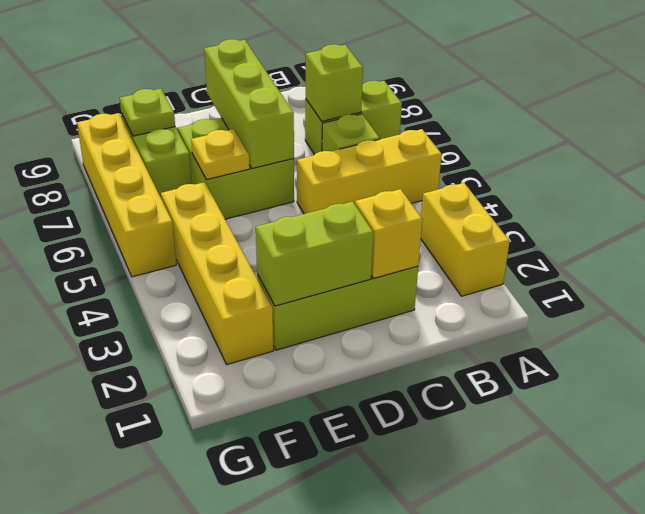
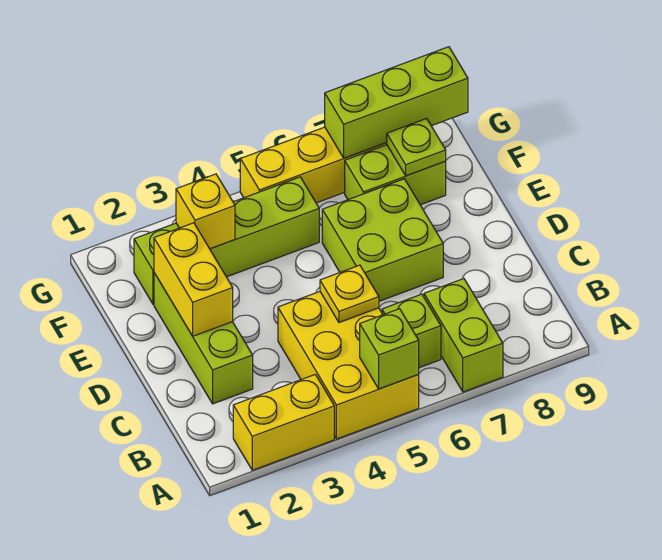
yellow brick A5:C5 level 1 -> yellow brick A4:C5 level 1
lime brick B7 level 2 -> lime brick A5 level 2
yellow brick C2 level 2 -> yellow brick F3 level 2
lime brick D2:E2 level 2 -> yellow brick D2:E2 level 2
lime brick D6:D8 level 2 -> lime brick G7:G9 level 2
yellow plate E6 level 2 -> yellow plate C5 level 2
yellow brick F2:F5 level 1 -> lime brick F2:F5 level 1

